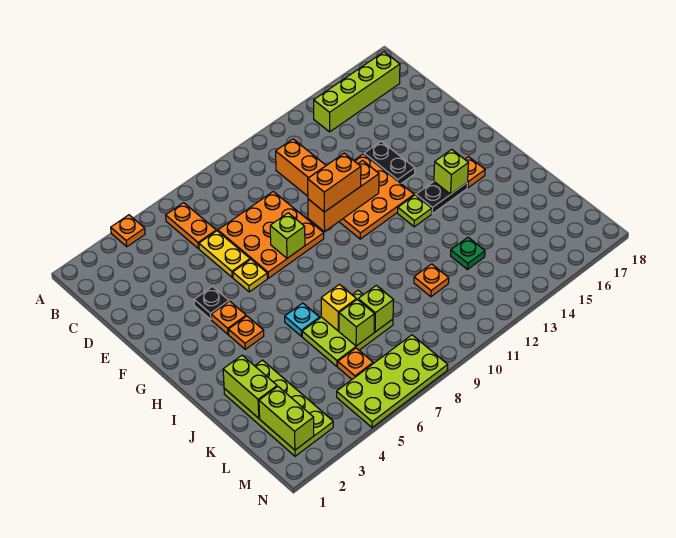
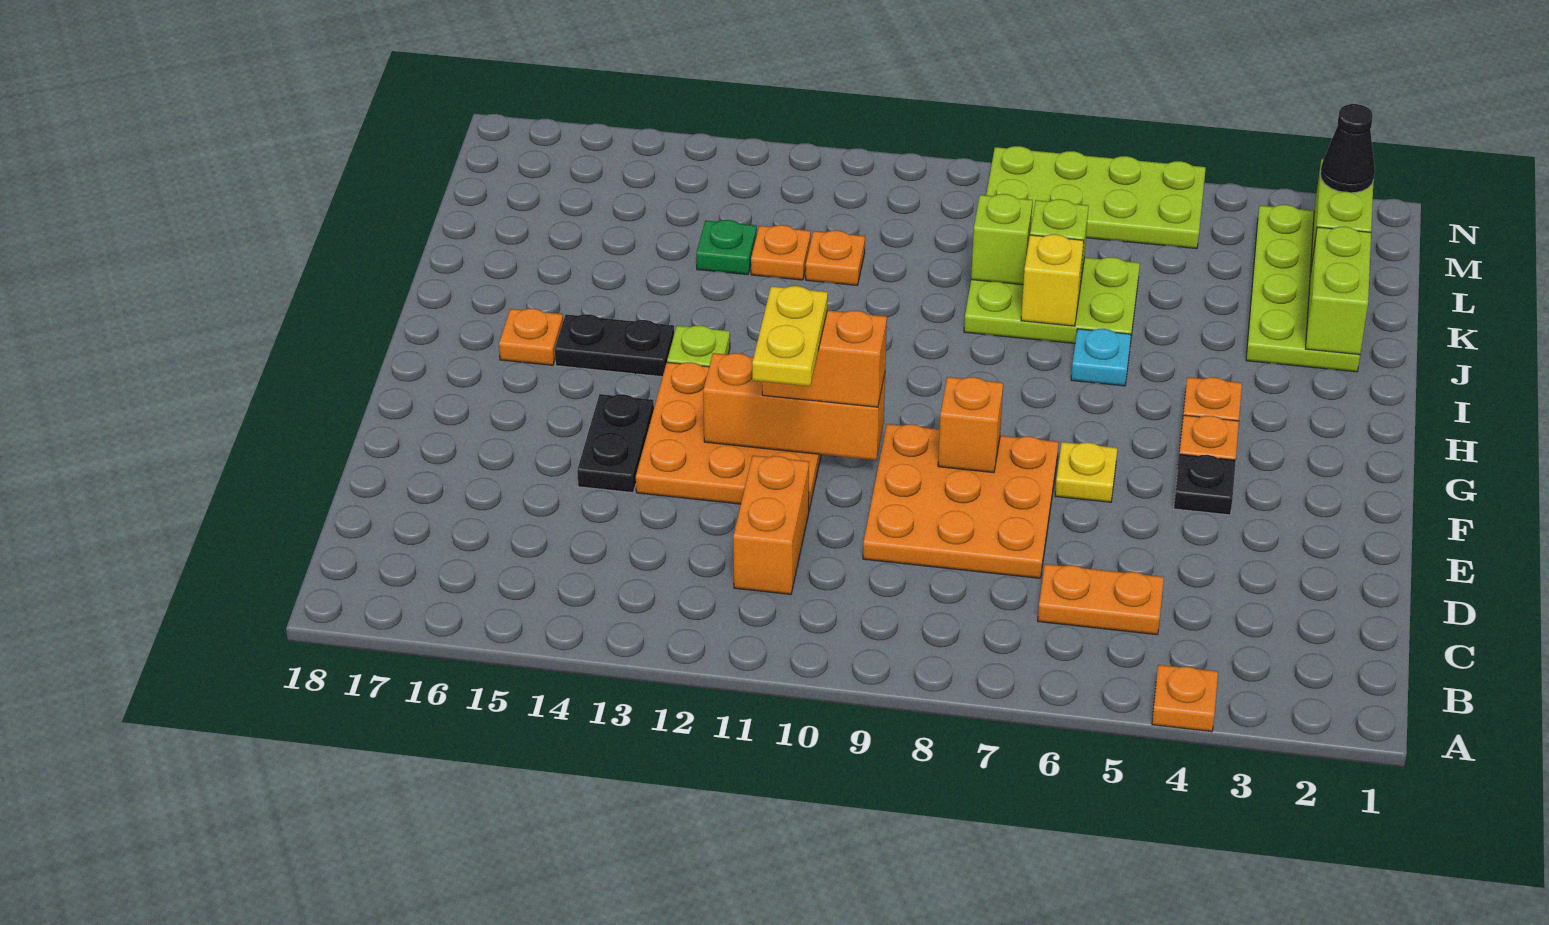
orange plate B6:C6 level 1 -> orange plate C5:C6 level 1
lime brick B14:B17 level 1 -> none
yellow plate D6:E6 level 1 -> yellow plate E11:F11 level 4
lime brick F8 level 2 -> orange brick F8 level 2
lime brick H15 level 2 -> none
orange plate L6 level 1 -> orange plate K12 level 1
none -> black cone M2 level 3

